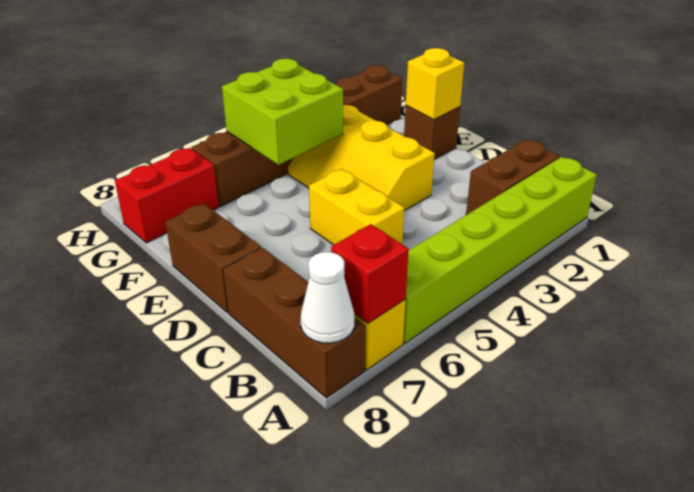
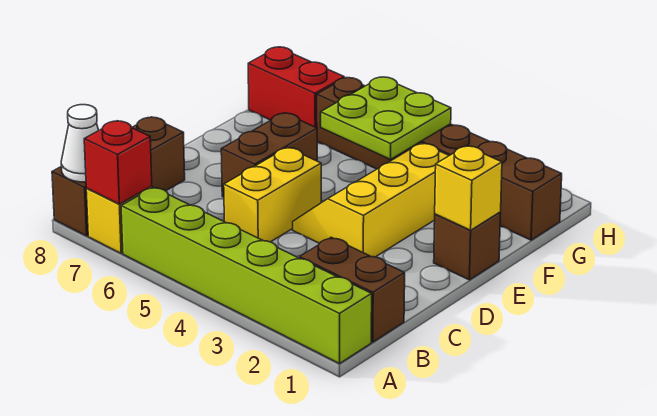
brown brick D8:E8 level 1 -> brown brick D6:E6 level 1
lime brick F4:G5 level 2 -> lime plate F4:G5 level 2

